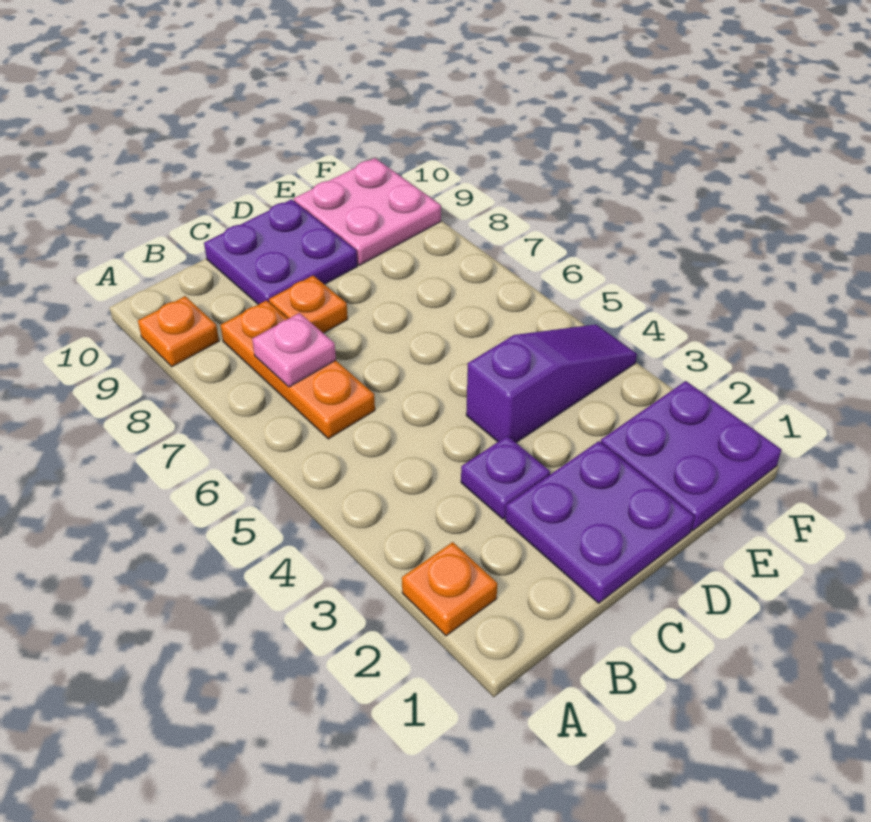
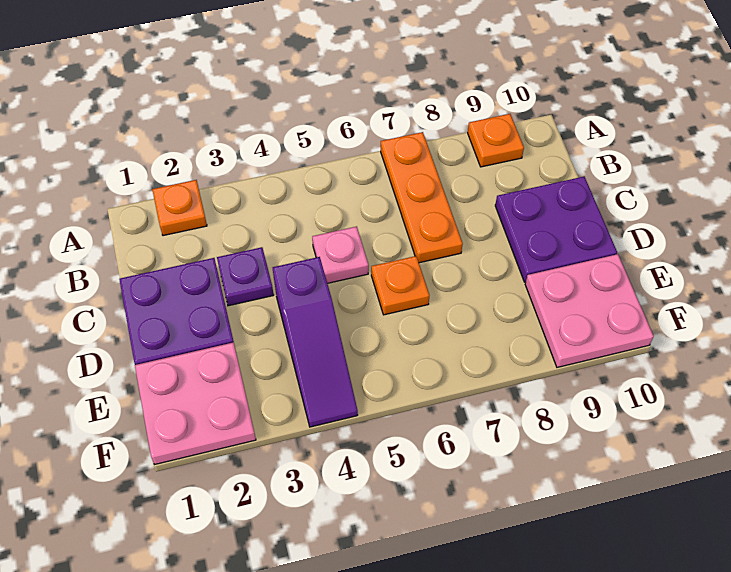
orange plate B6:B8 level 1 -> orange plate A7:C7 level 1
pink plate B7 level 2 -> pink plate C5 level 1
orange plate C8 level 1 -> orange plate D6 level 1
purple plate E1:F2 level 1 -> pink plate E1:F2 level 1

